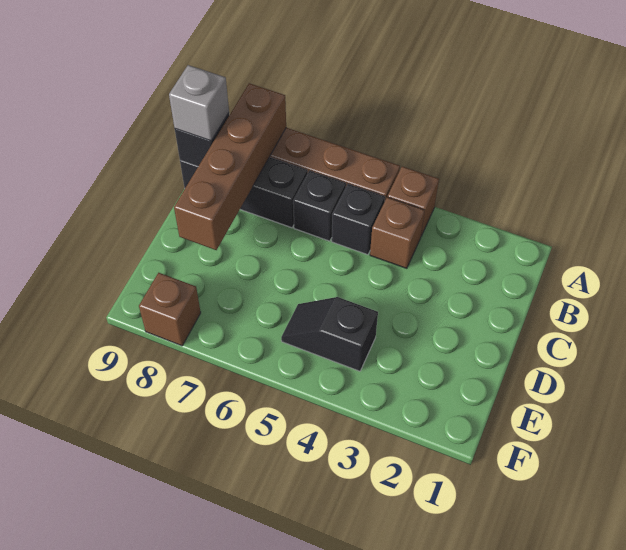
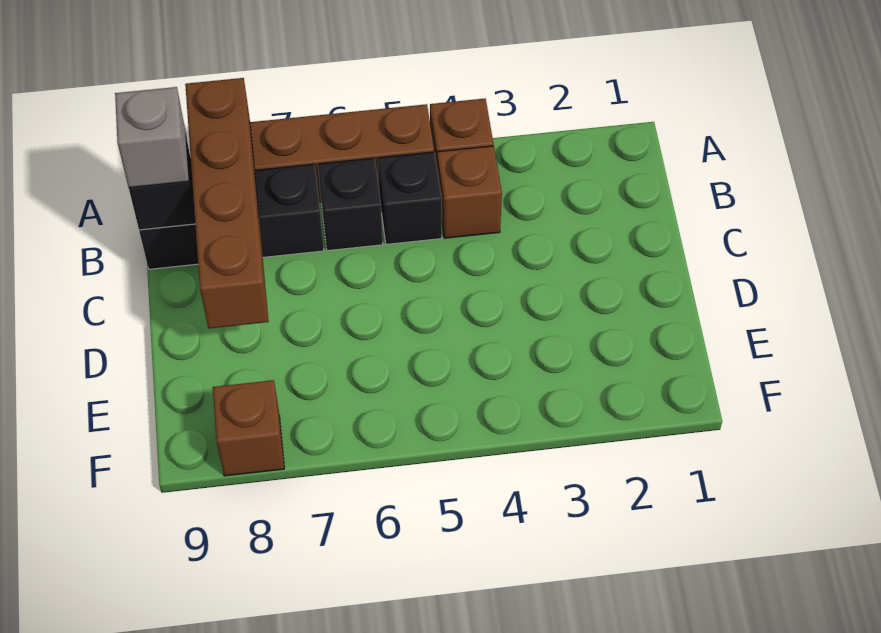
black slope E4:E5 level 1 top 4 -> none

